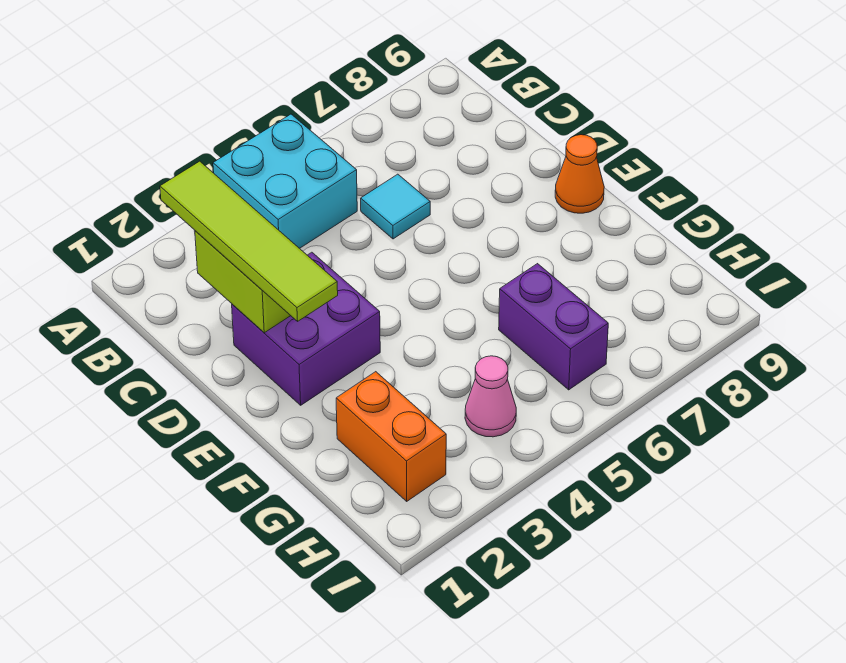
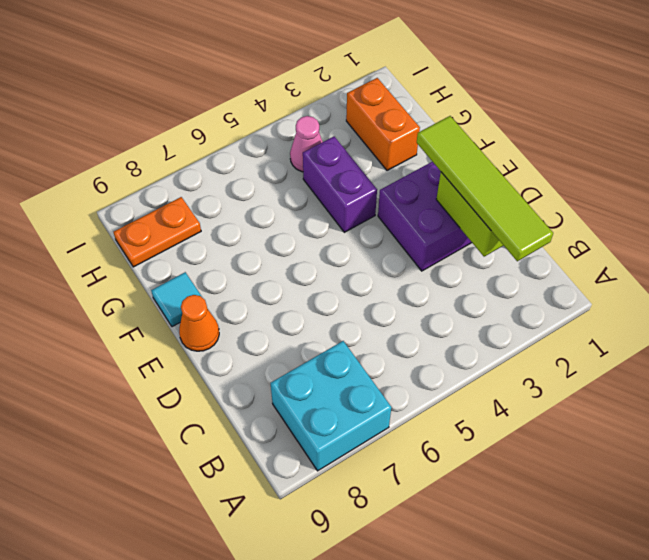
cyan brick A4:B5 level 1 -> cyan brick A7:B8 level 1
cyan tile C6 level 1 -> cyan tile F9 level 1
purple brick G6:H6 level 1 -> purple brick F4:G4 level 1
none -> orange plate H8:H9 level 1

